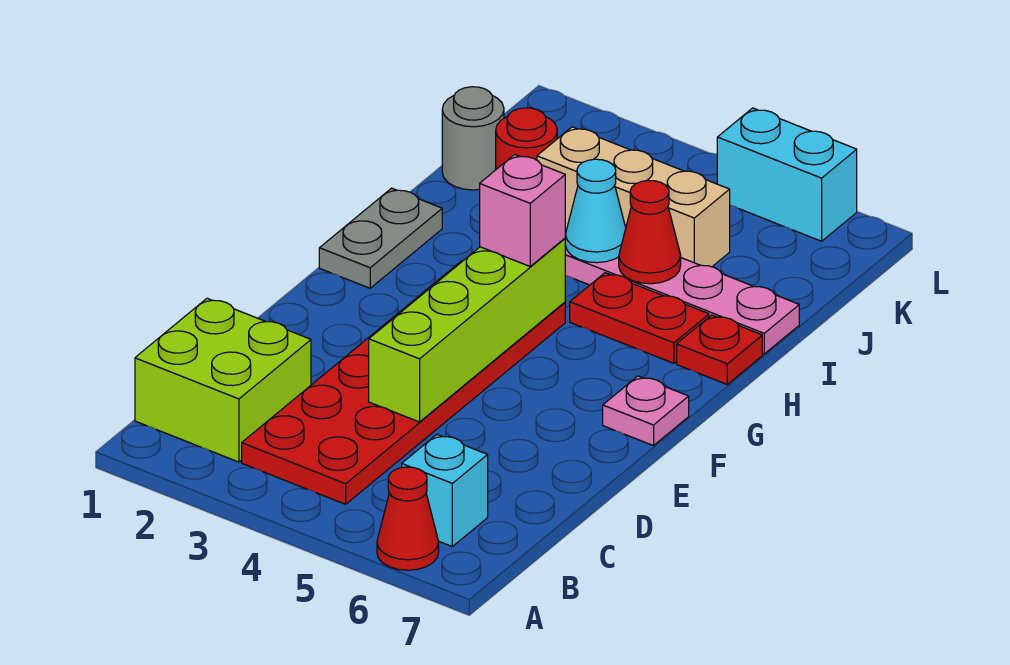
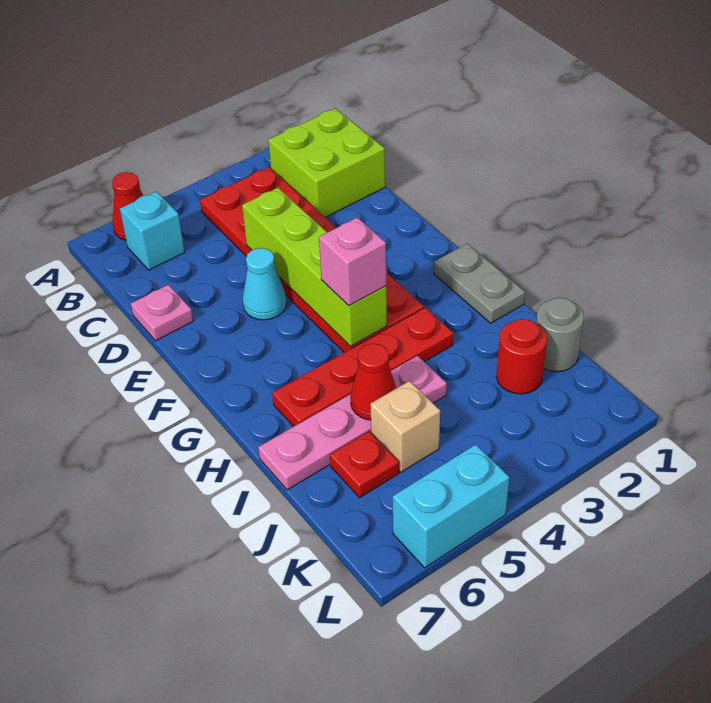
pink plate F7 level 1 -> pink plate D7 level 1
red plate H5:H6 level 1 -> red plate H3:H6 level 1
red plate H7 level 1 -> red plate J6 level 1
cyan cone I4 level 2 -> cyan cone E5 level 1
tan brick J3:J5 level 1 -> tan brick J5 level 1

